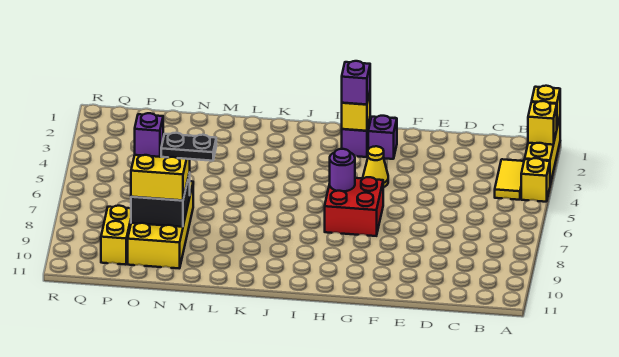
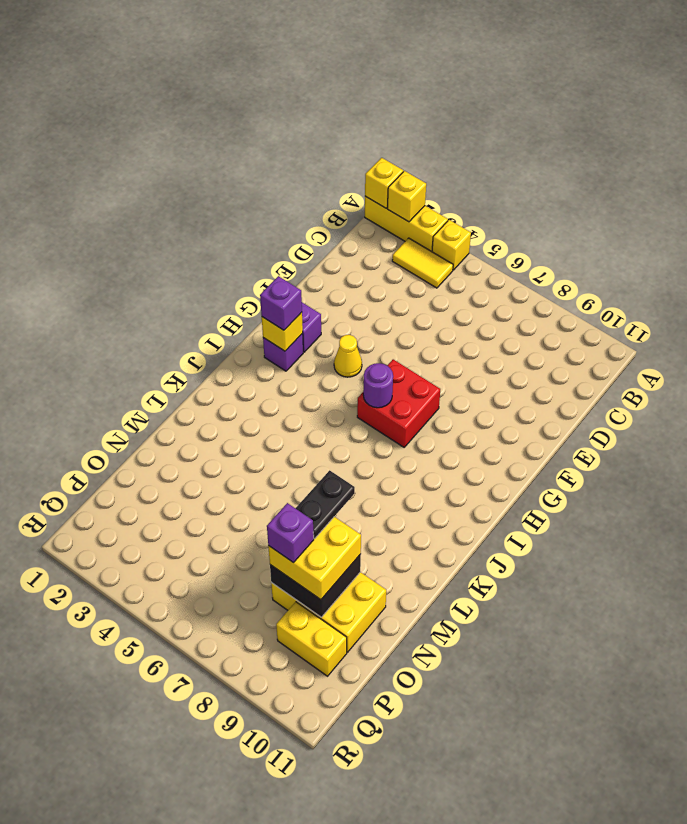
yellow brick N7:O10 level 1 -> yellow brick N8:O10 level 1

